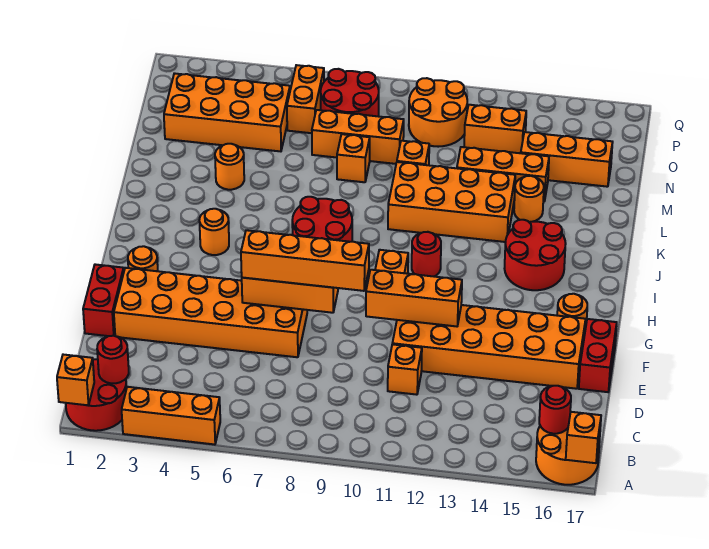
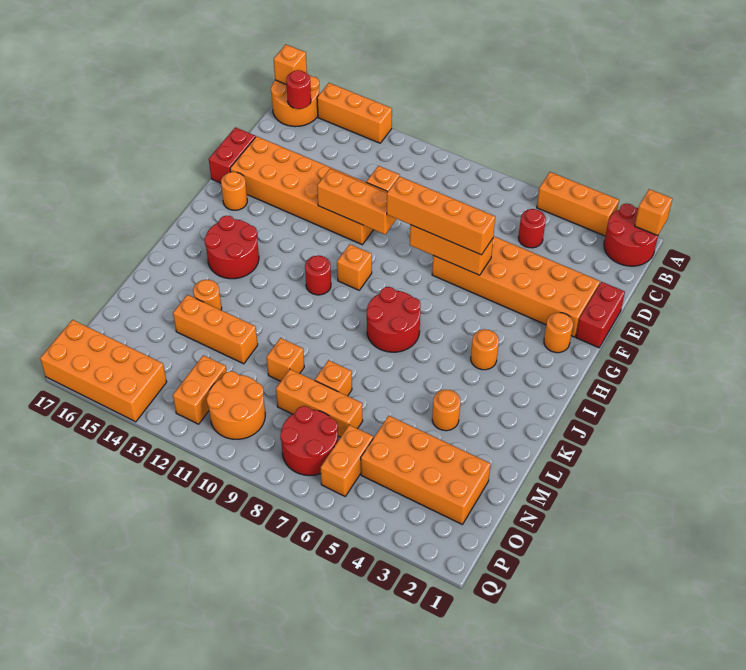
red round brick B2 level 2 -> red round brick C5 level 1
orange brick K10:L13 level 1 -> orange brick P14:Q17 level 1
orange brick N14:N16 level 1 -> orange brick A13:A15 level 1
orange brick O12:O13 level 1 -> orange brick O12:P12 level 1

